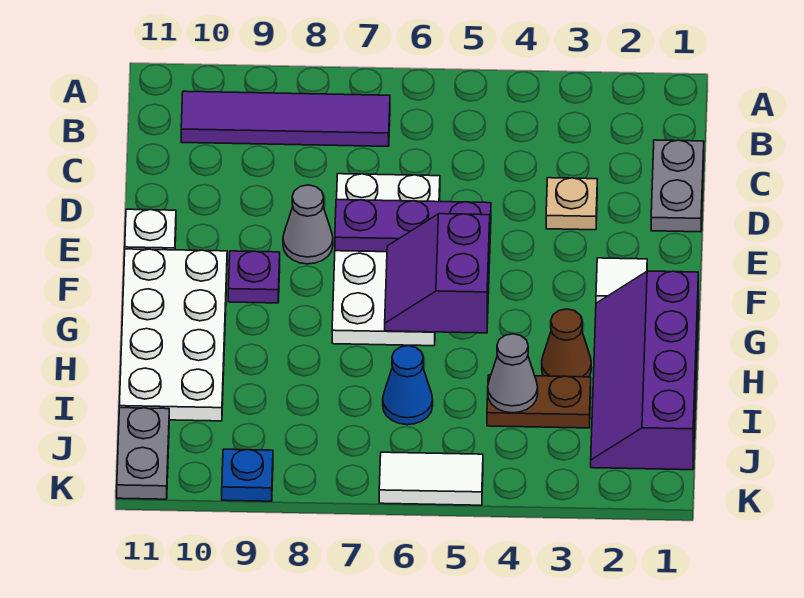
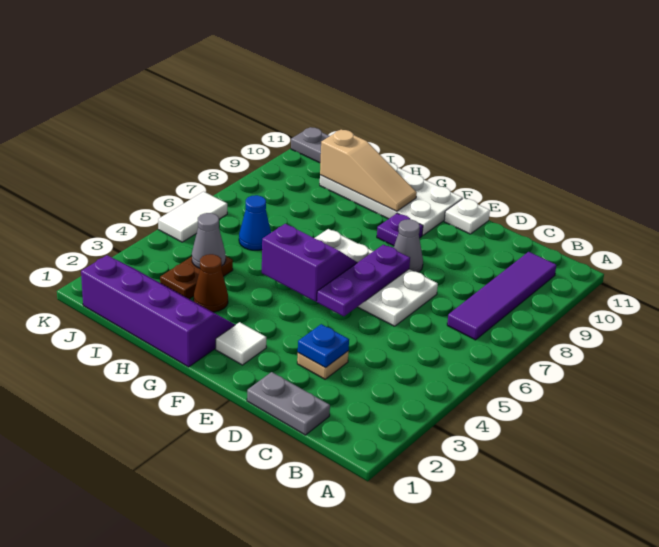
none -> tan slope G10:I10 level 2 top I
blue plate K9 level 1 -> blue plate D3 level 2

